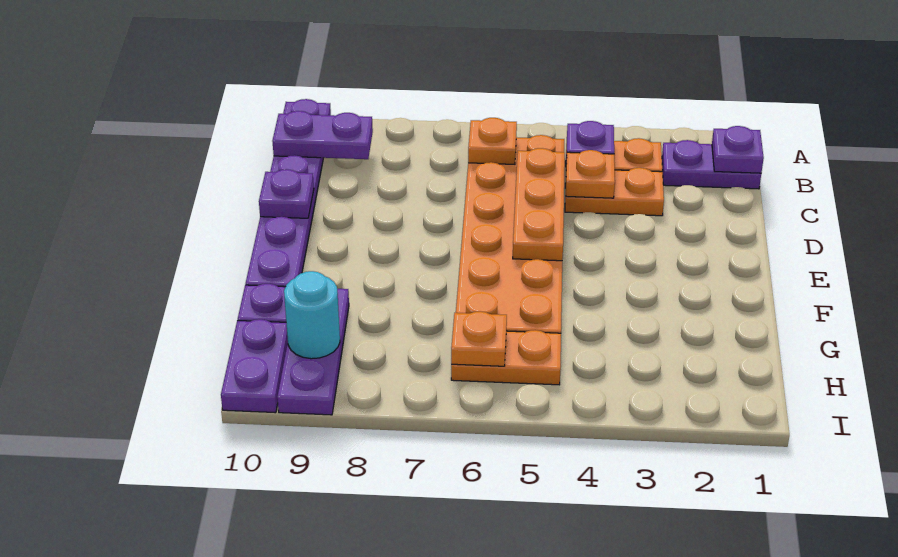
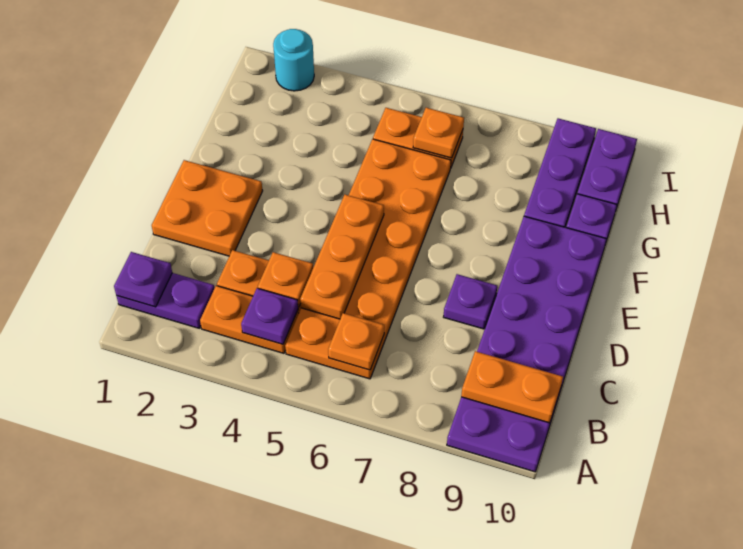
purple plate A10:F10 level 1 -> purple plate A9:F10 level 1
purple plate B9:B10 level 2 -> orange plate B9:B10 level 2
none -> orange plate D1:E2 level 1
purple plate D10 level 2 -> purple plate D8 level 1
cyan round brick H9 level 2 -> cyan round brick I2 level 1

